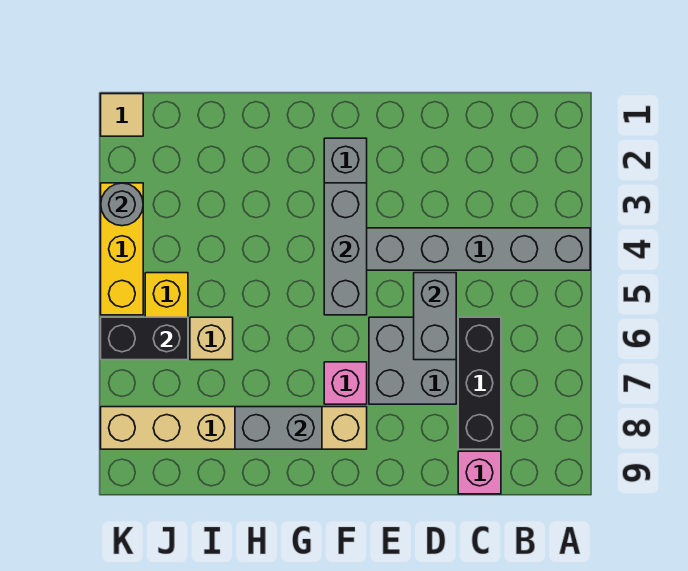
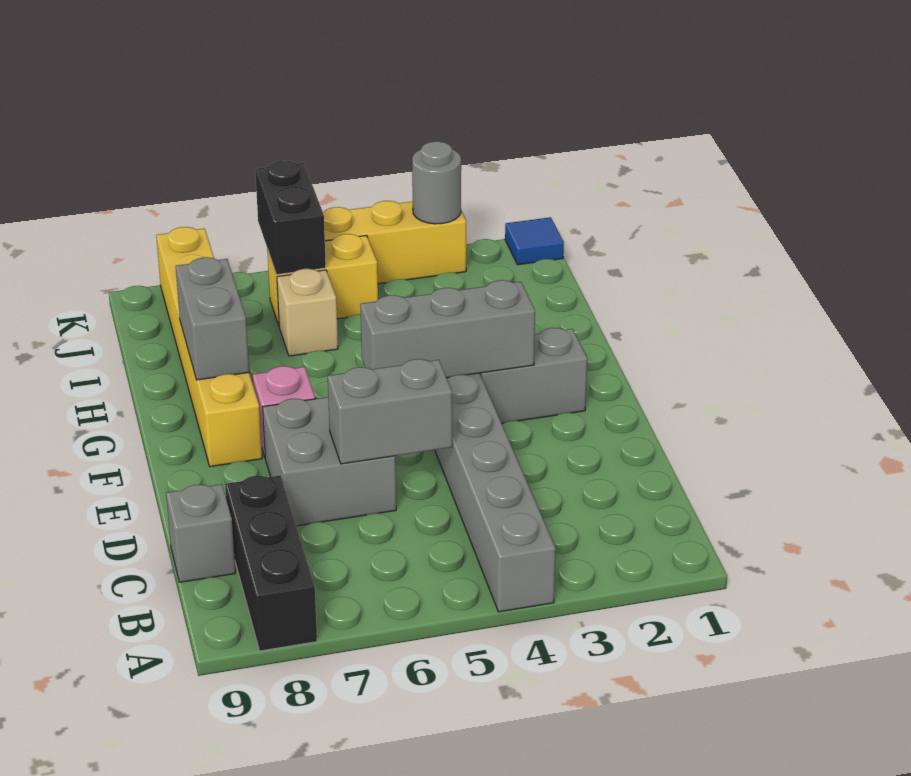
black brick C6:C8 level 1 -> black brick A8:C8 level 1
pink brick C9 level 1 -> grey brick C9 level 1
tan brick F8:K8 level 1 -> yellow brick F8:K8 level 1
tan tile K1 level 1 -> blue tile K1 level 1

